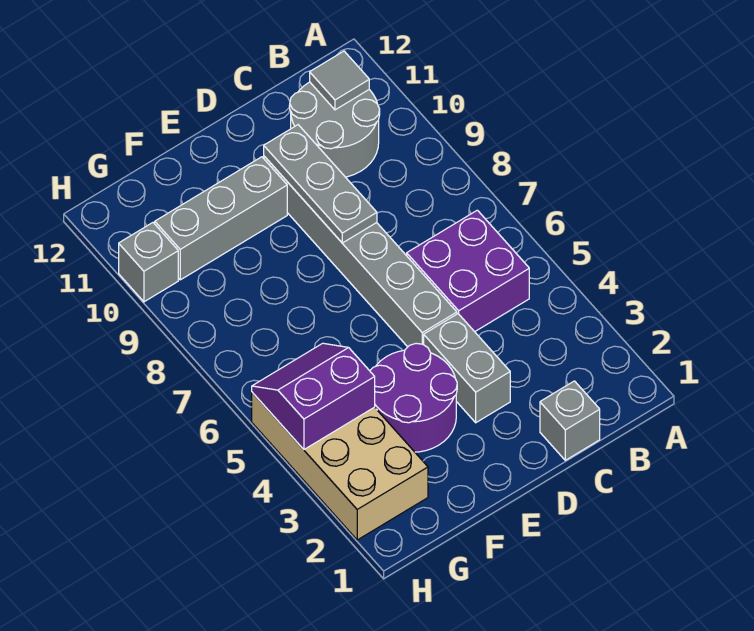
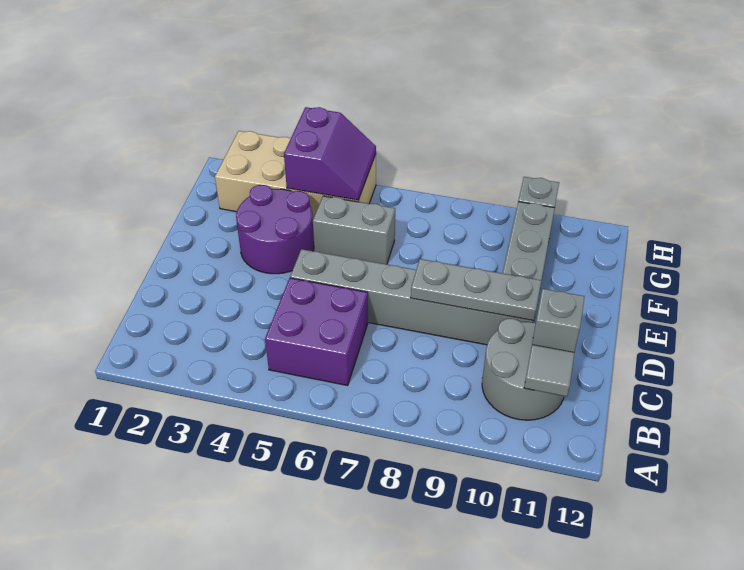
grey brick C1 level 1 -> grey brick C11 level 2
grey brick D3:D4 level 1 -> grey brick F5:F6 level 1

